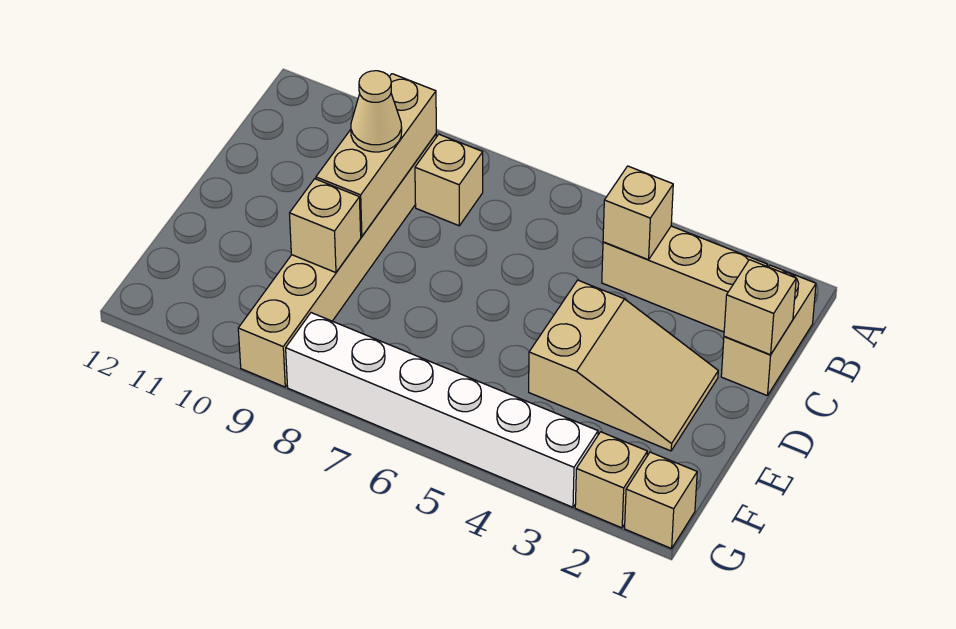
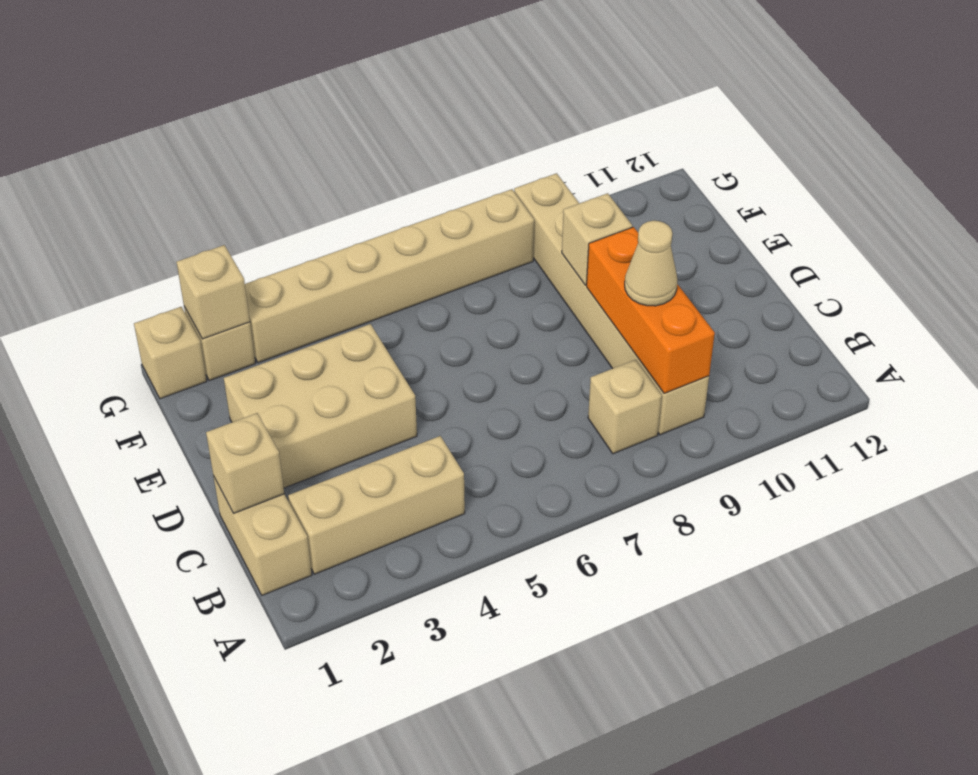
tan brick B4 level 2 -> tan brick G2 level 2
tan brick B9:D9 level 2 -> orange brick B9:D9 level 2
tan slope D2:E4 level 1 top 4 -> tan brick D2:E4 level 1
white brick G3:G8 level 1 -> tan brick G3:G8 level 1

